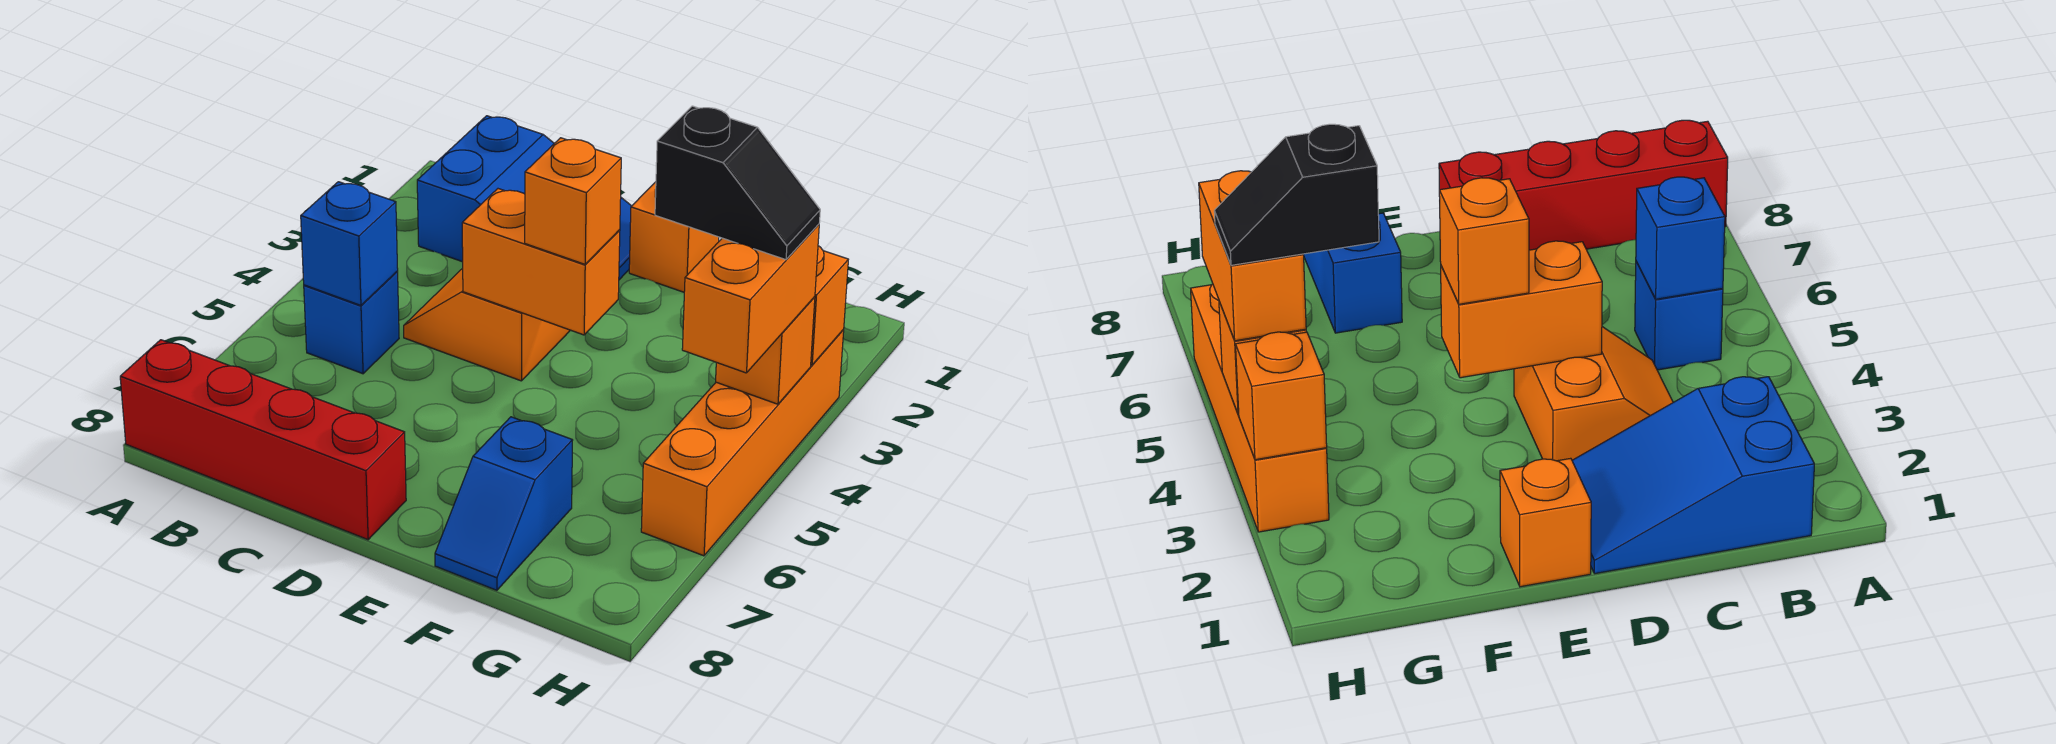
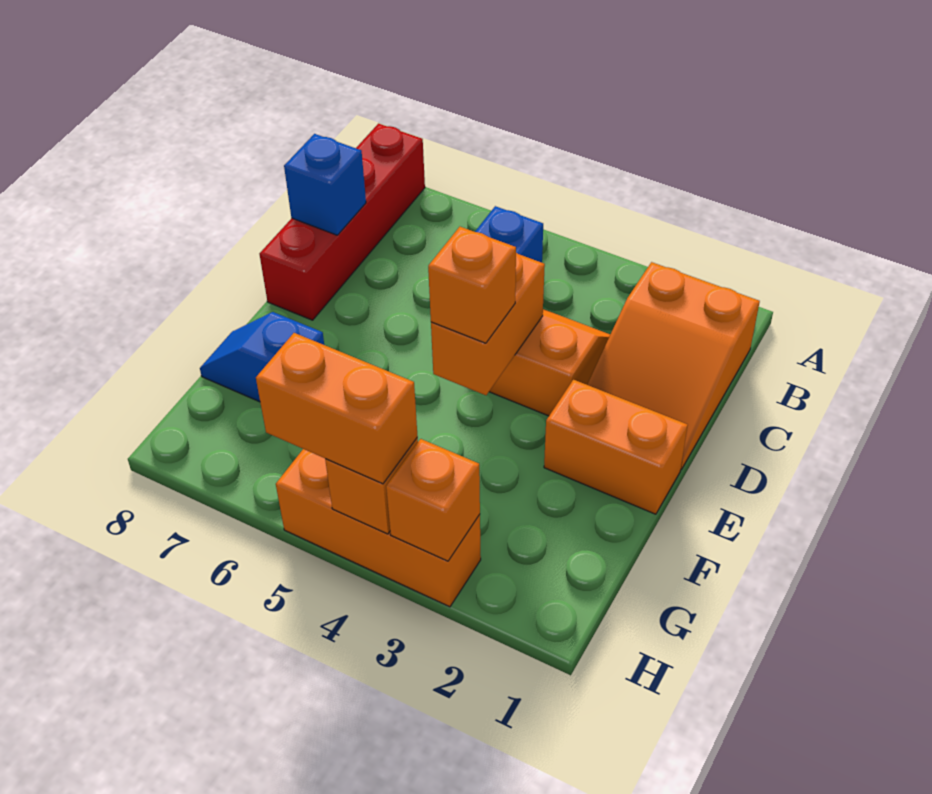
blue slope B1:D2 level 1 top B -> orange slope B1:D2 level 1 top B
blue brick B5 level 2 -> blue brick C8 level 2
orange brick E1 level 1 -> orange brick E1:E2 level 1
black slope G4:H4 level 4 top G -> none
orange brick H3:H6 level 1 -> orange brick H3:H5 level 1

